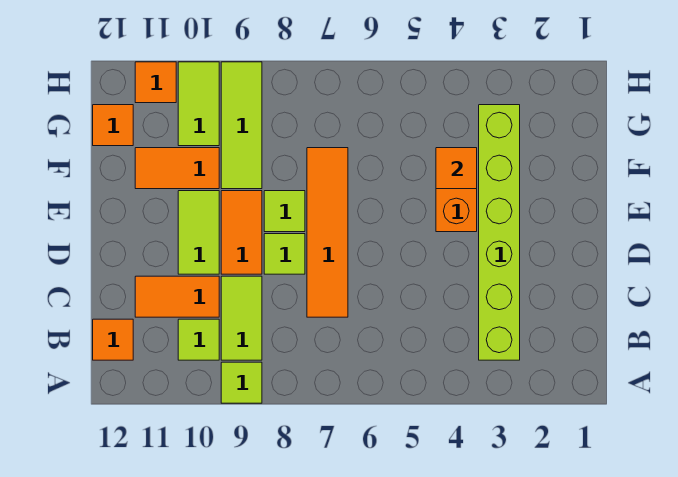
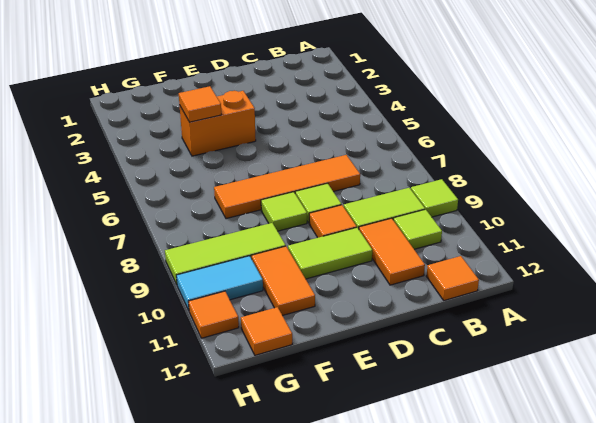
lime brick B3:G3 level 1 -> none
orange tile D9:E9 level 1 -> orange tile D9 level 1
lime tile G10:H10 level 1 -> cyan tile G10:H10 level 1

